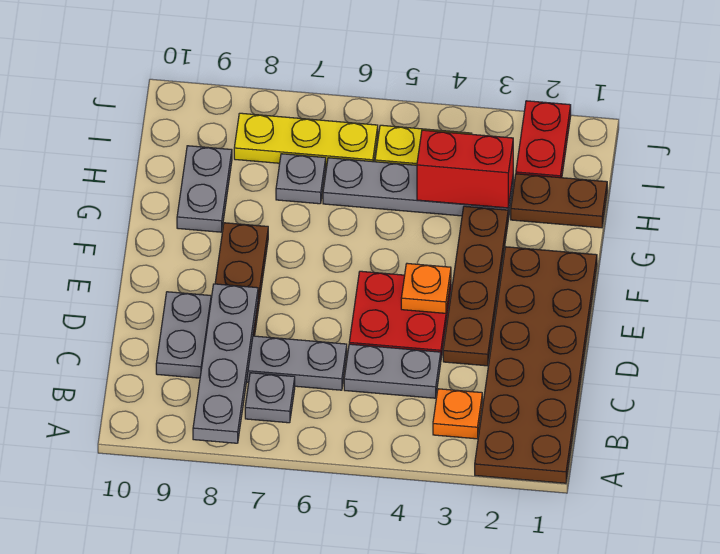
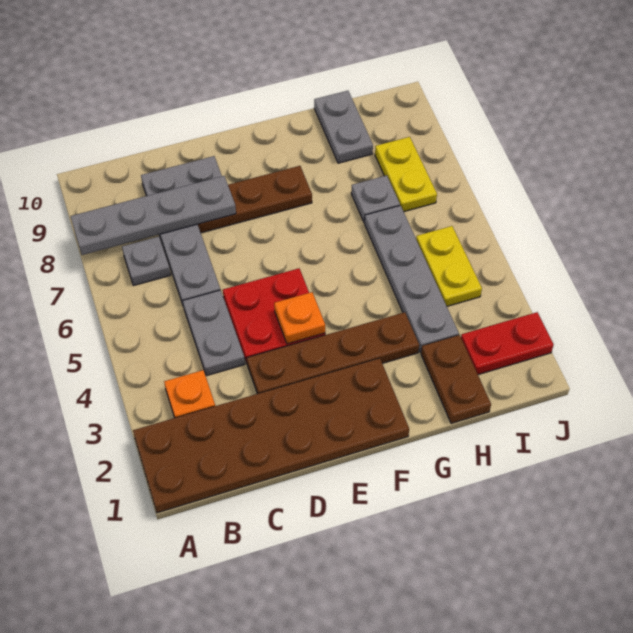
grey plate G9:H9 level 1 -> grey plate H9:H10 level 1
red brick H3:H4 level 2 -> none
yellow plate I6:I8 level 1 -> yellow plate I7:I8 level 1

